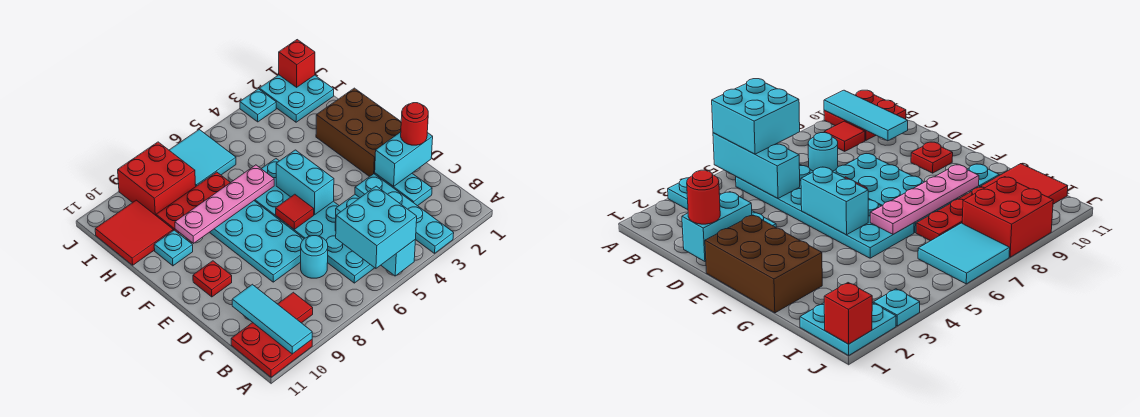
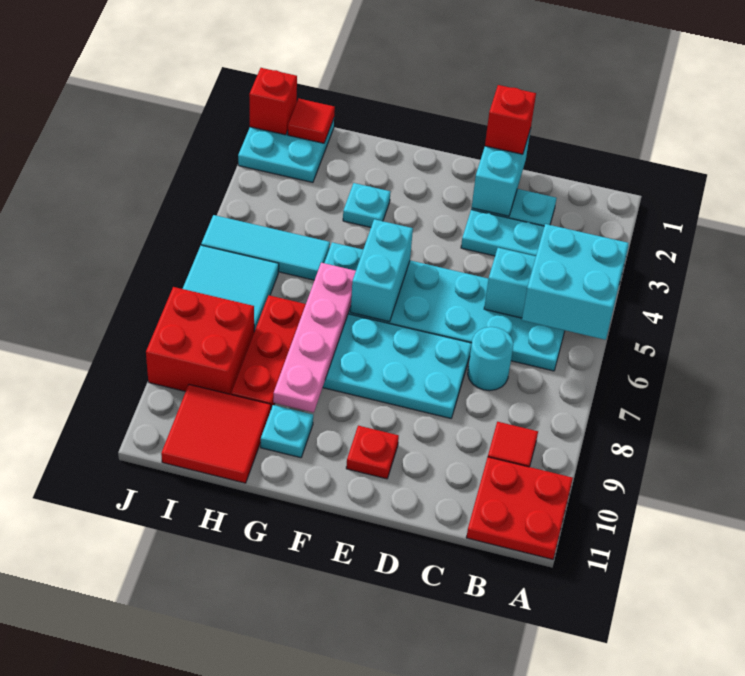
cyan tile A10:C10 level 2 -> cyan tile H5:J5 level 1
red round brick D1 level 3 -> red brick D1 level 3
brown brick E1:G2 level 1 -> none
cyan brick E5:F5 level 2 -> cyan brick F5:F6 level 2
red tile E6 level 2 -> red tile I1 level 2
cyan plate J3 level 1 -> cyan plate G3 level 1

